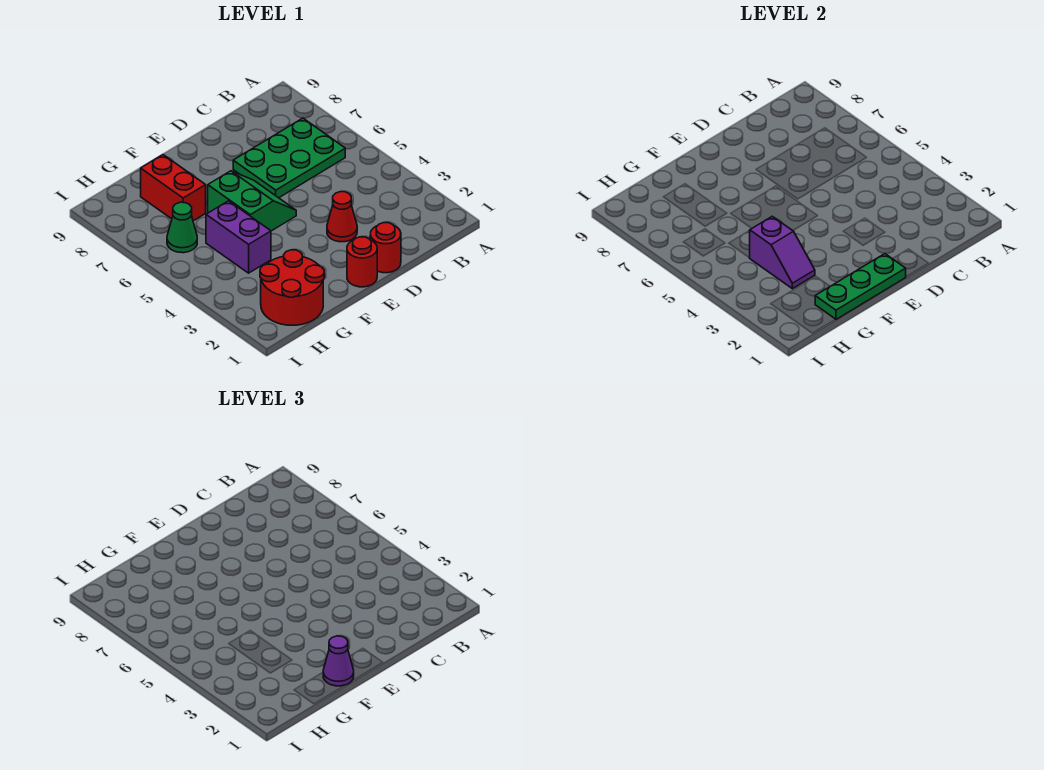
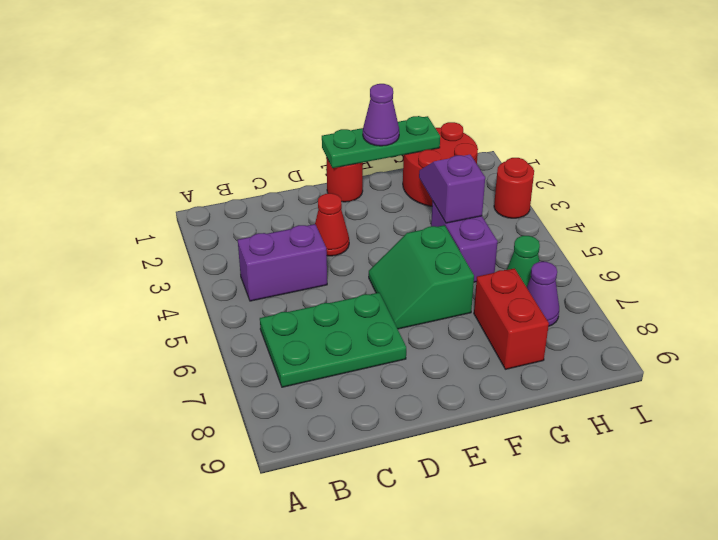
none -> purple brick B4:C4 level 1
red round brick D1 level 1 -> red round brick I3 level 1
none -> purple cone H7 level 1

